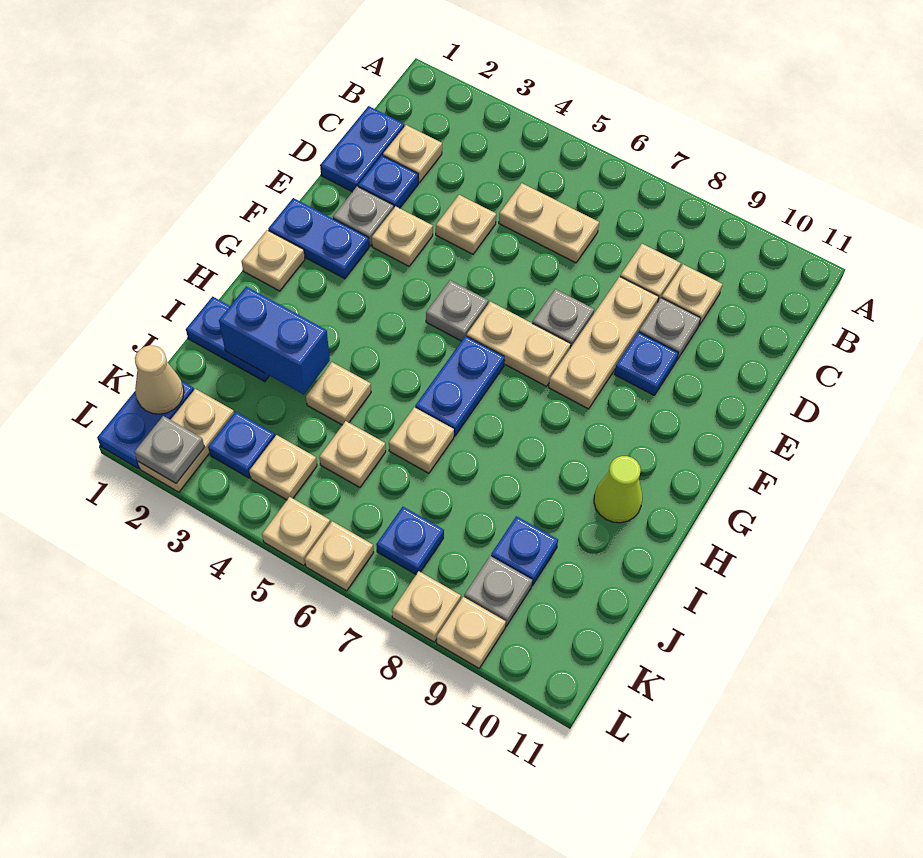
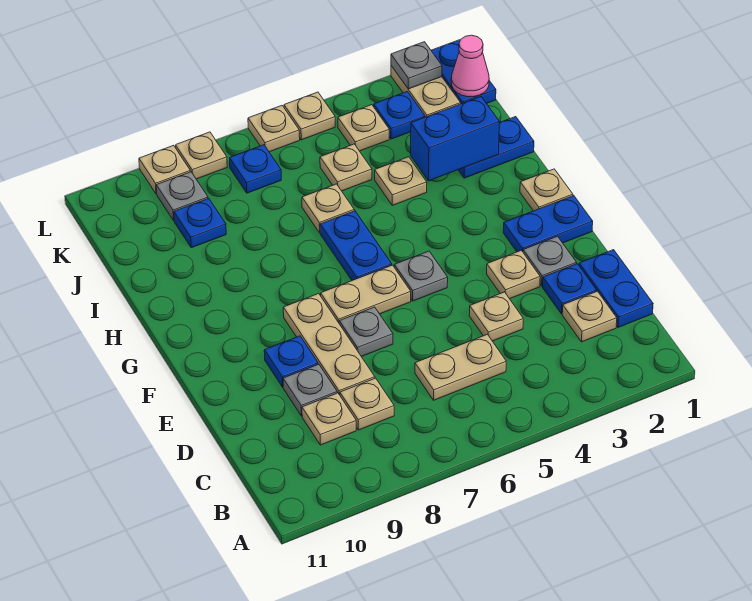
lime cone H10 level 1 -> none
tan cone K1 level 2 -> pink cone K1 level 2

